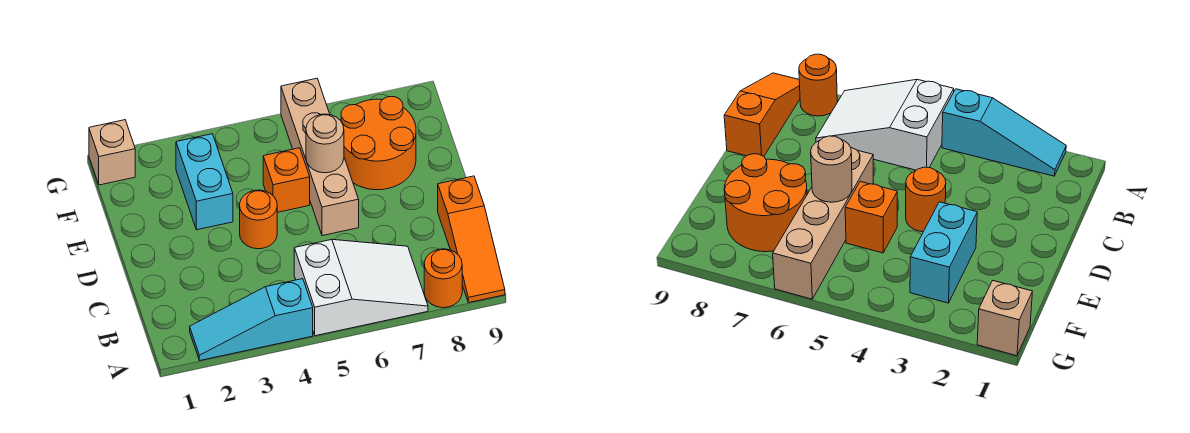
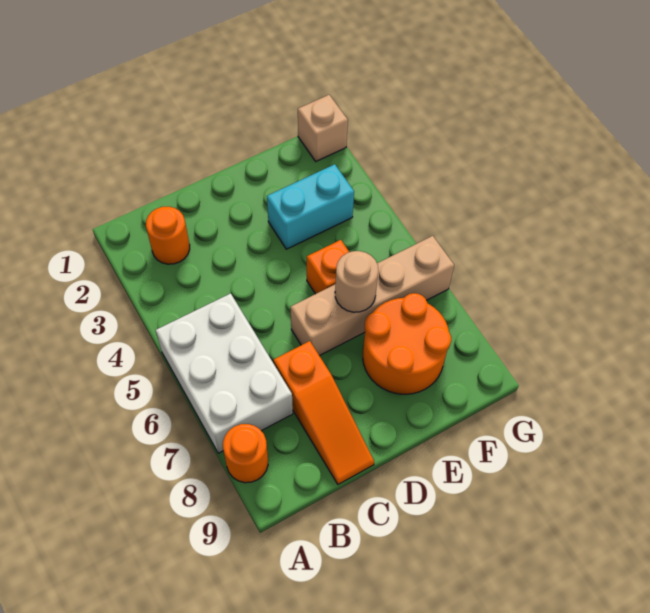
cyan slope A2:A4 level 1 top 4 -> none
white slope A5:B7 level 1 top 5 -> white brick A5:B7 level 1
orange slope A9:C9 level 1 top C -> orange slope C7:C9 level 1 top 7
orange round brick D4 level 1 -> orange round brick B2 level 1

